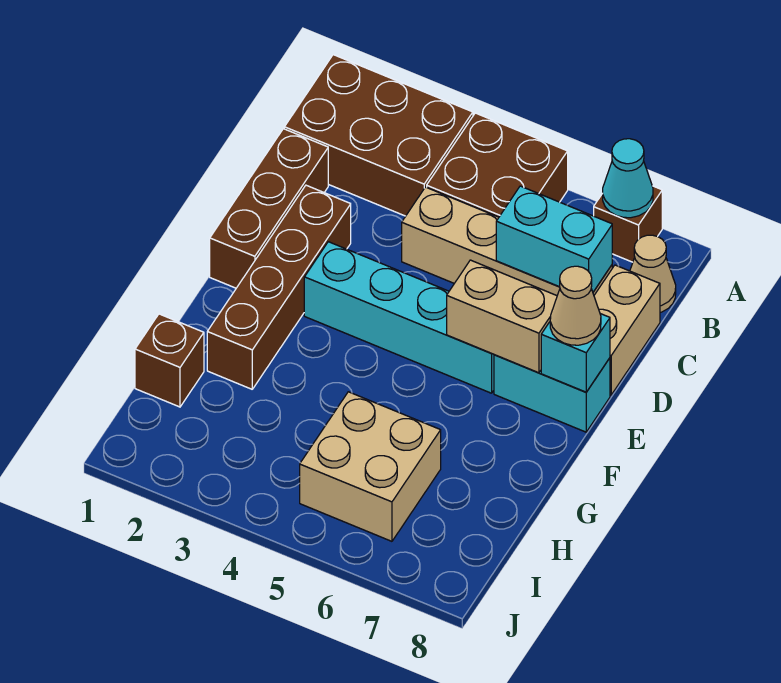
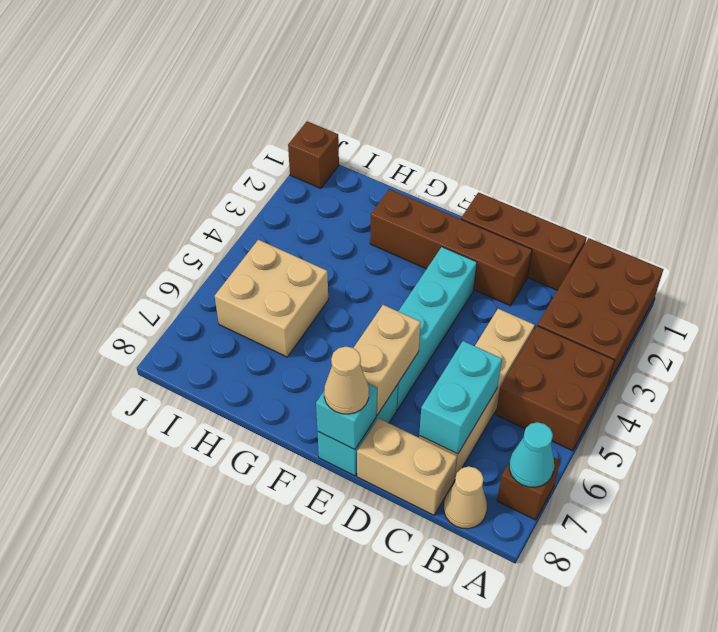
brown brick H1 level 1 -> brown brick J1 level 1

